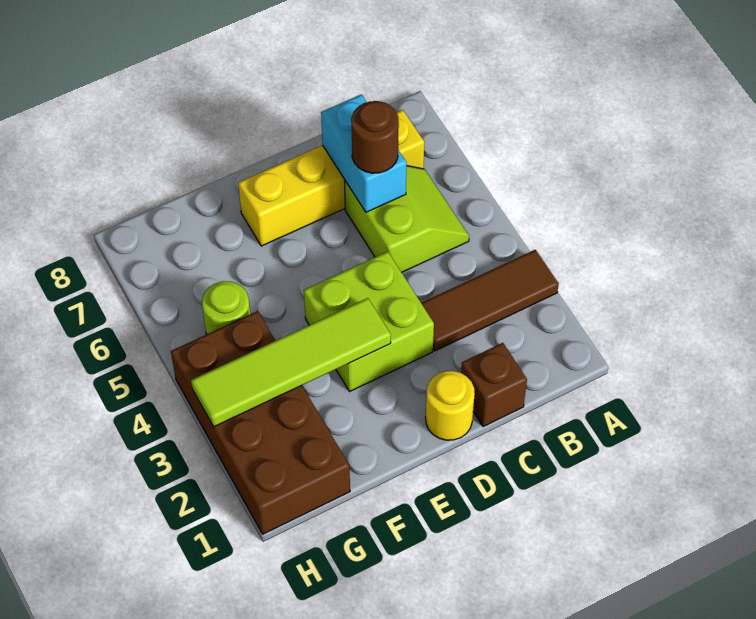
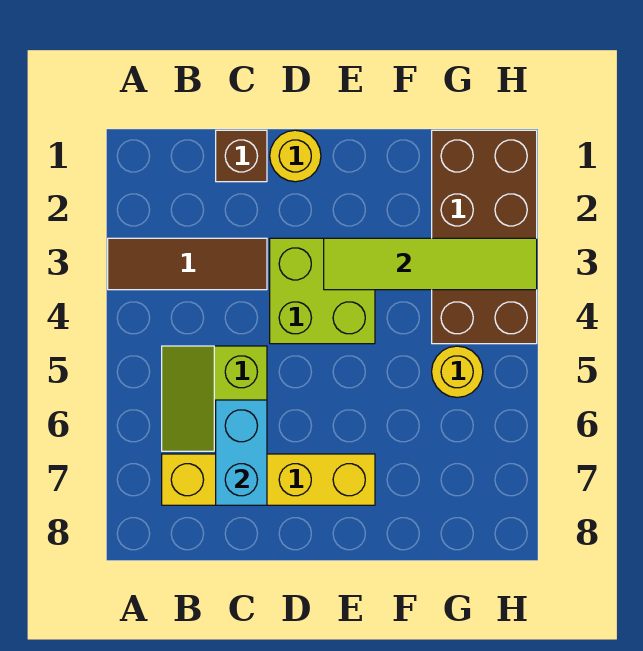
brown round brick C6 level 3 -> none
lime round brick G5 level 1 -> yellow round brick G5 level 1

